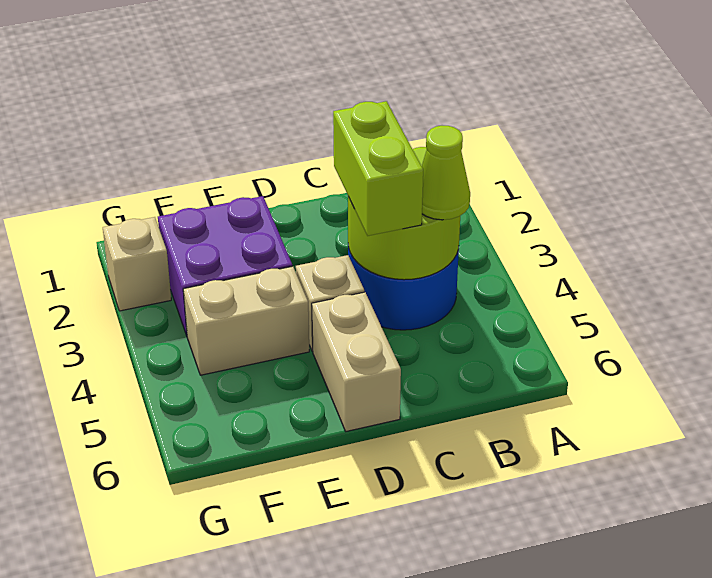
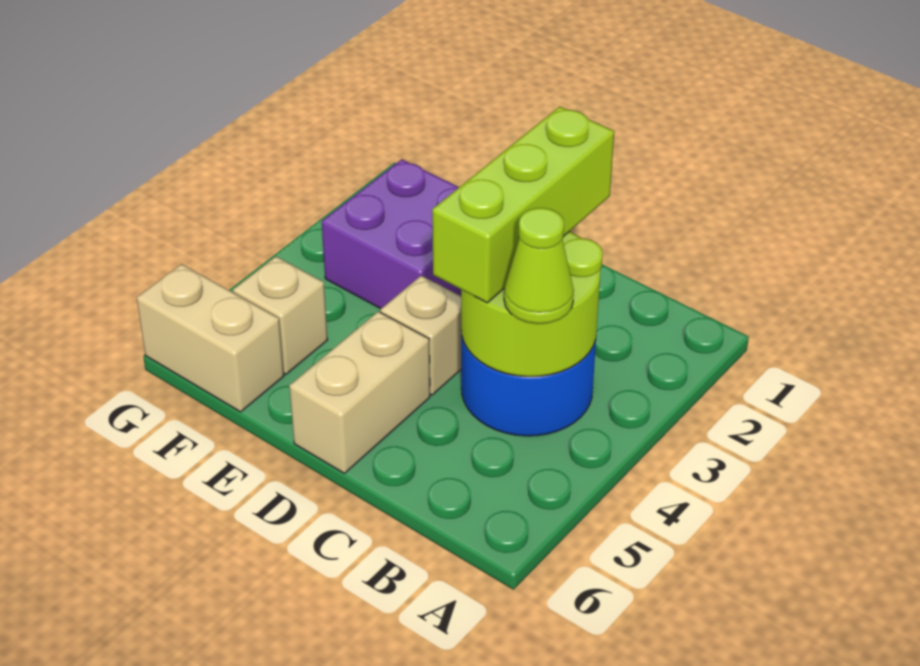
lime brick C3:C4 level 3 -> lime brick C2:C4 level 3
tan brick E4:F4 level 1 -> tan brick F6:G6 level 1
tan brick G2 level 1 -> tan brick F5 level 1

